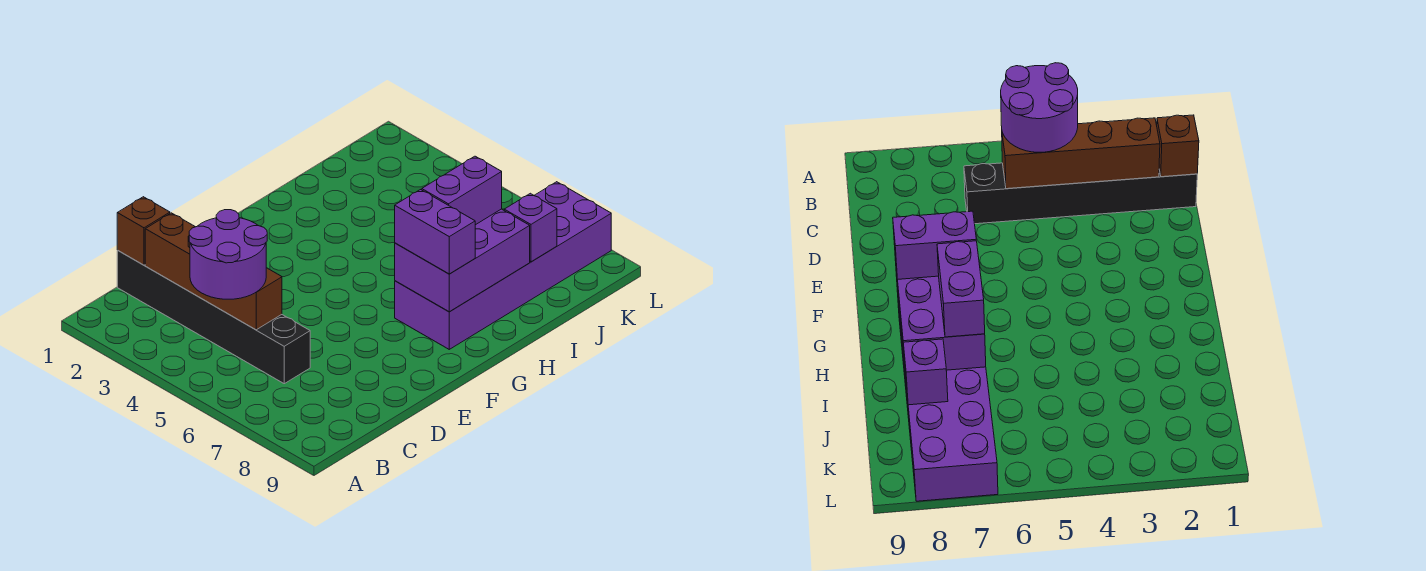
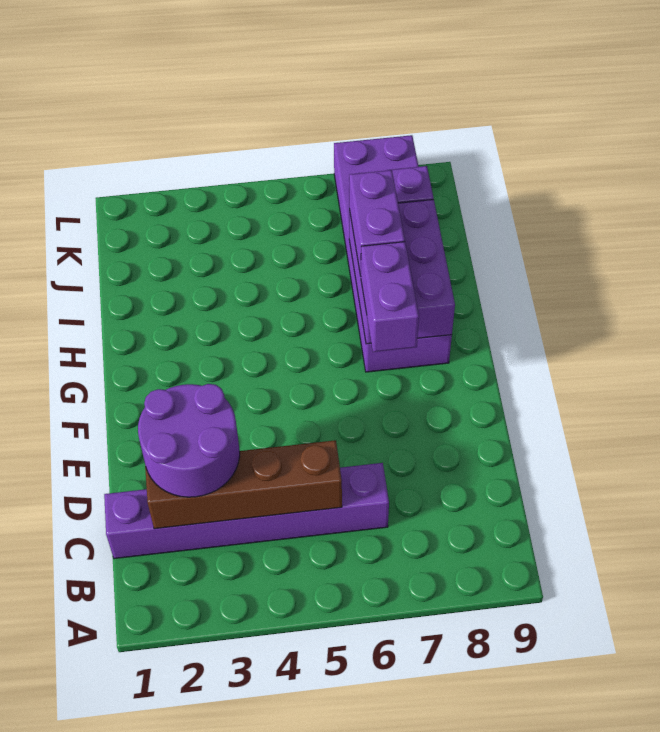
purple round brick B4:C5 level 3 -> purple round brick C2:D3 level 3
black brick C1:C6 level 1 -> purple brick C1:C6 level 1
brown brick C1 level 2 -> none
purple brick G7:G8 level 3 -> purple brick F7:G7 level 3

